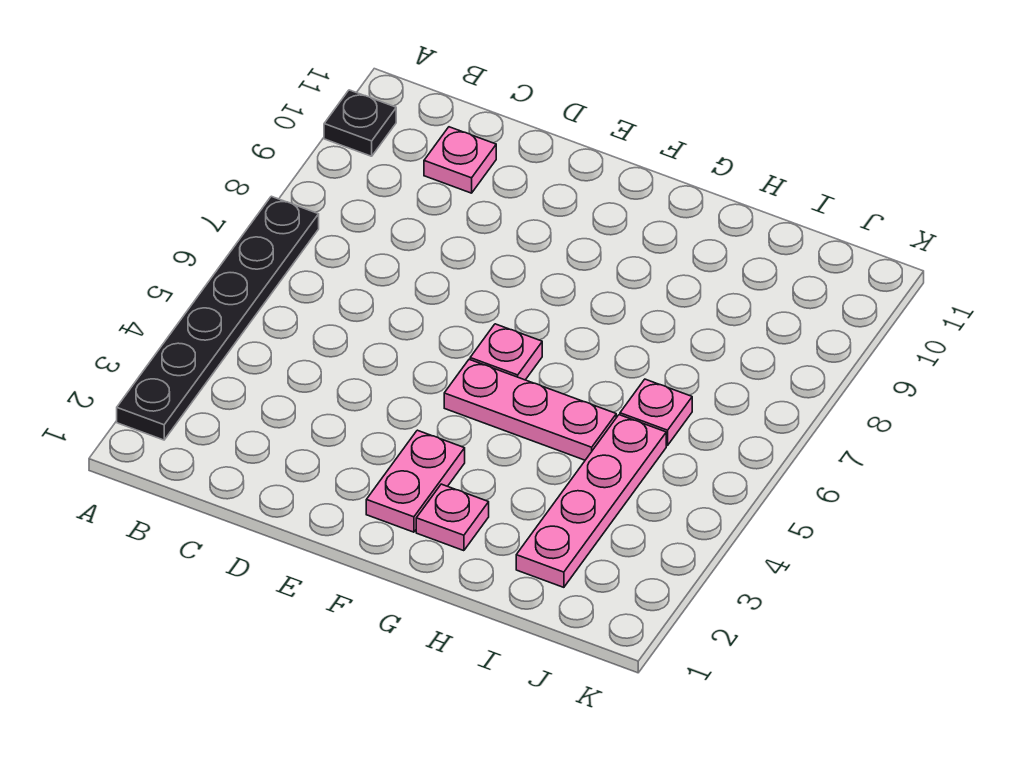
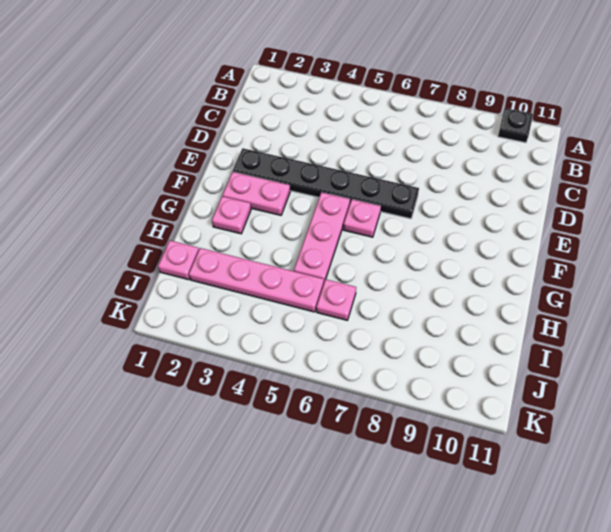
black plate A2:A7 level 1 -> black plate E2:E7 level 1
pink plate C10 level 1 -> pink plate I1 level 1

